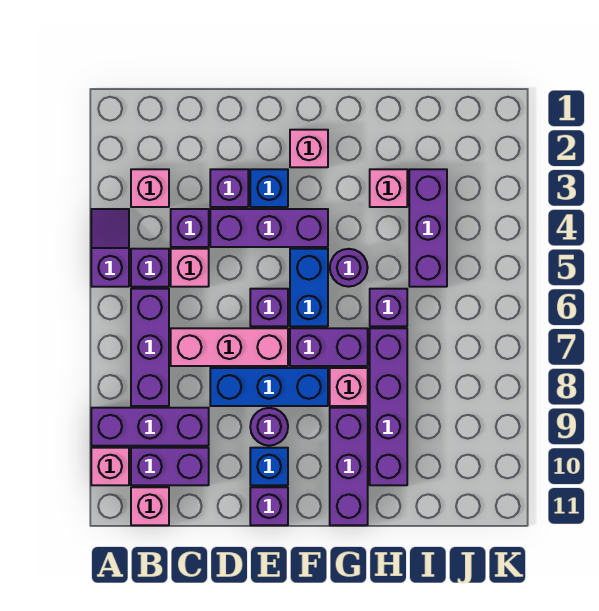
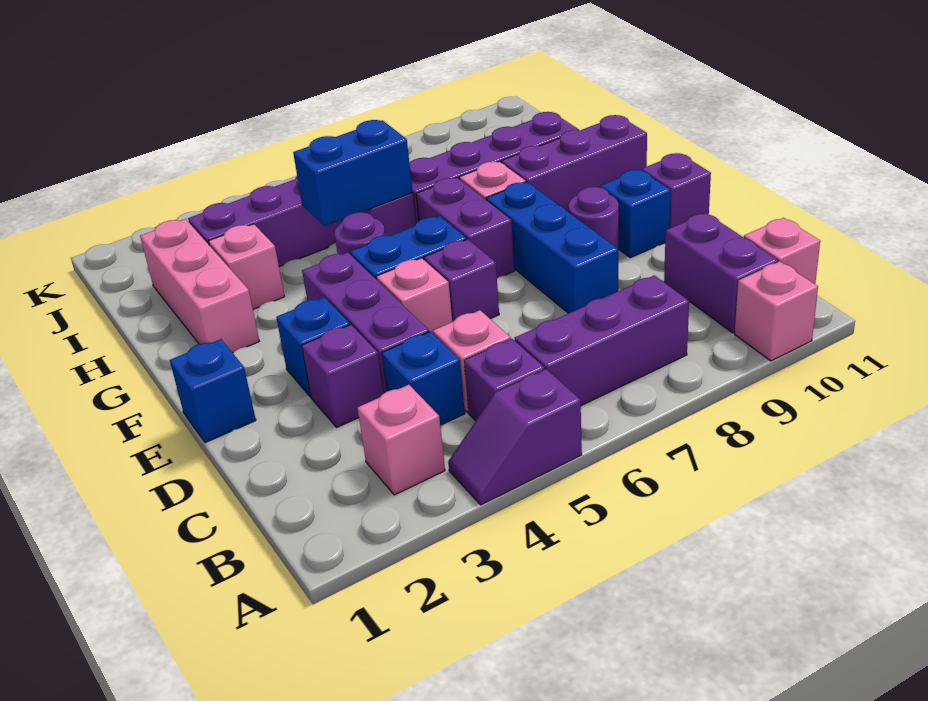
purple brick A9:C9 level 1 -> none
purple brick C4 level 1 -> blue brick C4 level 1
pink brick C7:E7 level 1 -> pink brick G2:I2 level 1
none -> blue brick E1 level 1
pink brick F2 level 1 -> pink brick E5 level 1
none -> blue brick H5:H6 level 2

